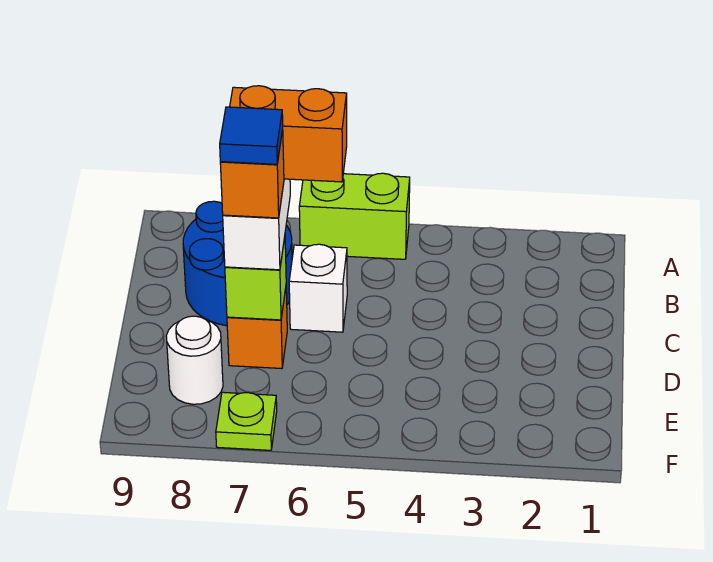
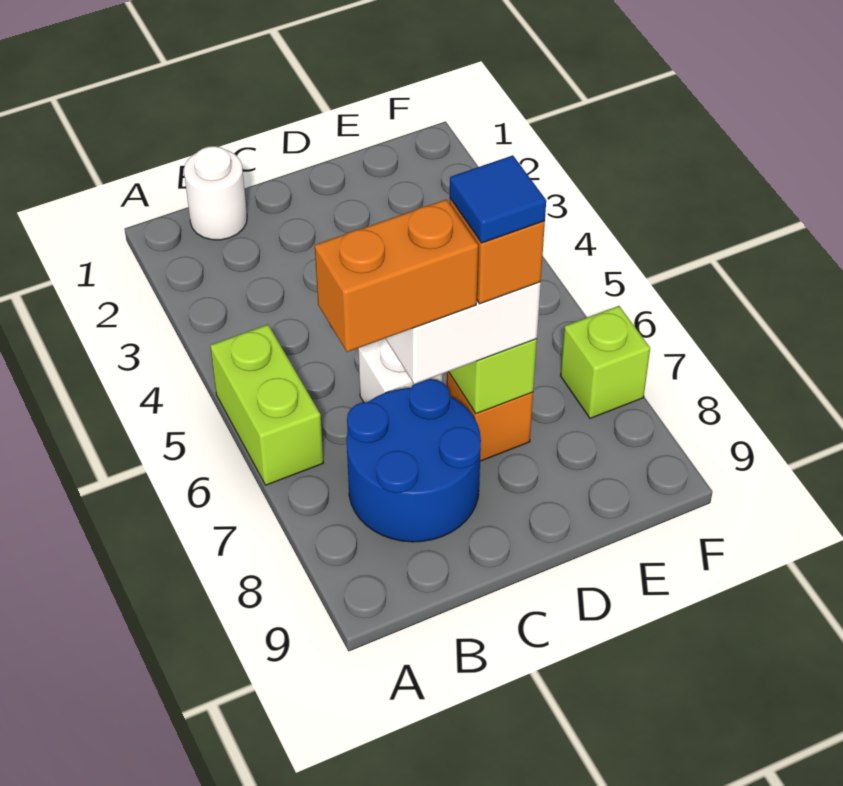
orange brick C6:C7 level 4 -> orange brick B7:C7 level 4
white round brick E8 level 1 -> white round brick B1 level 1
lime plate F7 level 1 -> lime brick F7 level 1

